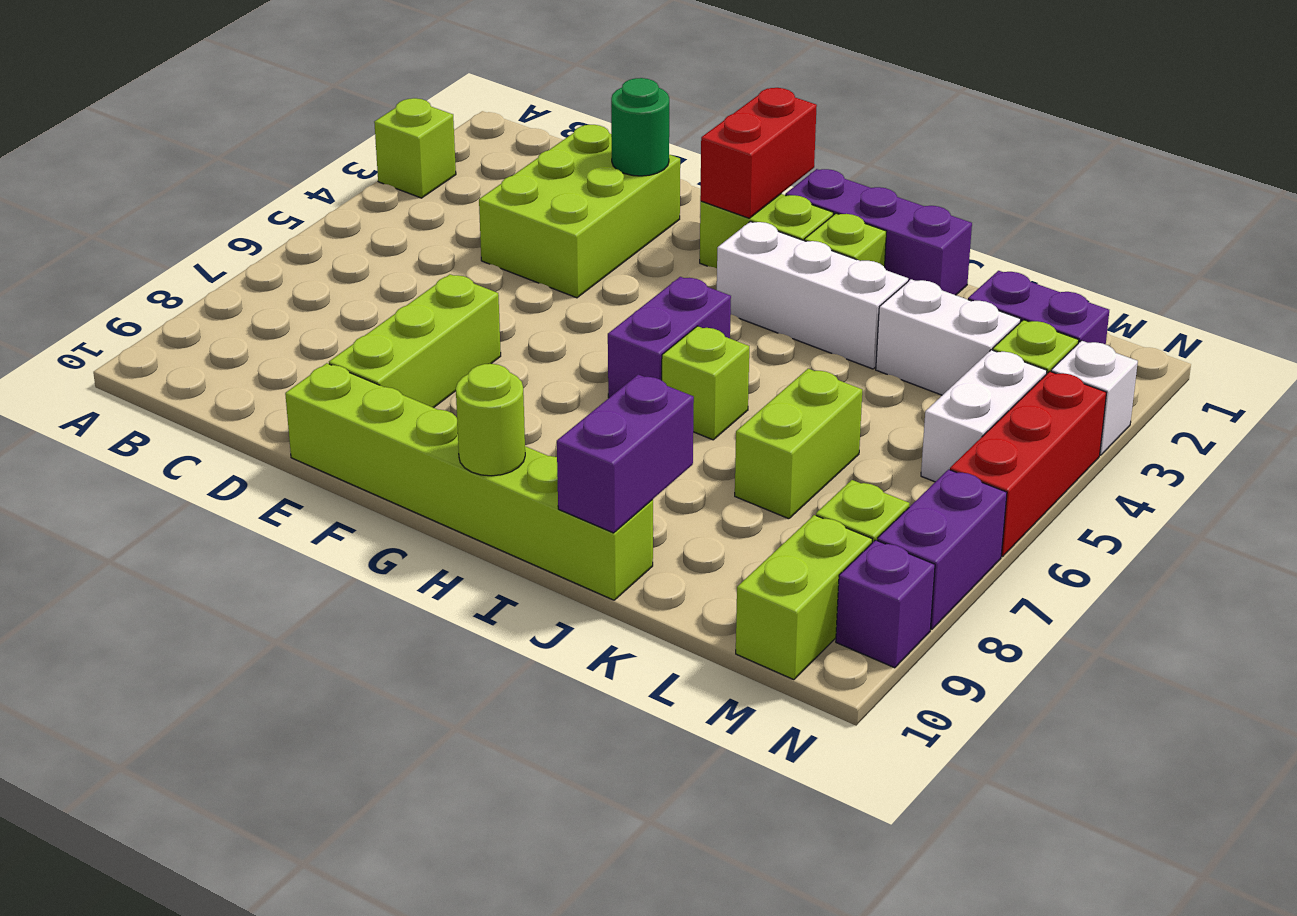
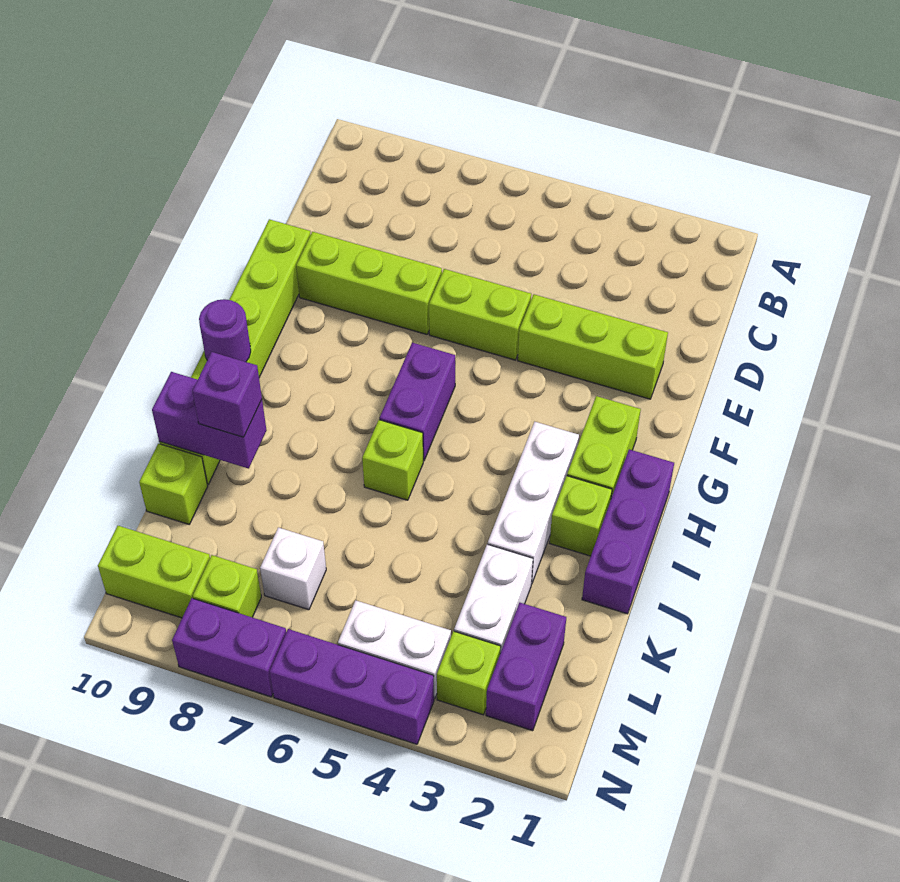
lime brick A3 level 1 -> lime brick K10 level 1
lime brick D2:E4 level 1 -> lime brick E2:E4 level 1
green round brick E2 level 2 -> none
red brick G1:G2 level 2 -> none
purple brick H5:H6 level 1 -> purple brick G6:H6 level 1
lime round brick H10 level 2 -> purple round brick H10 level 2
lime brick K6:K7 level 1 -> lime brick E5:E6 level 1
white brick N3 level 1 -> white brick L7 level 1
red brick N4:N6 level 1 -> purple brick N4:N6 level 1
purple brick N9 level 1 -> purple brick J9 level 3

